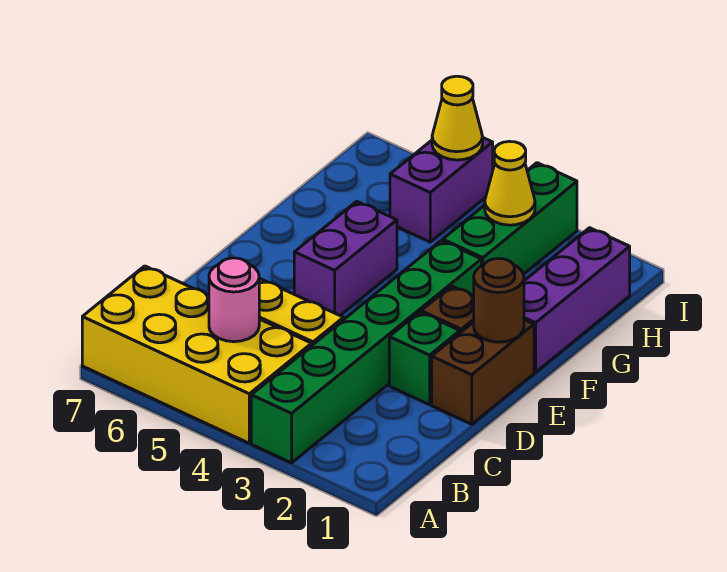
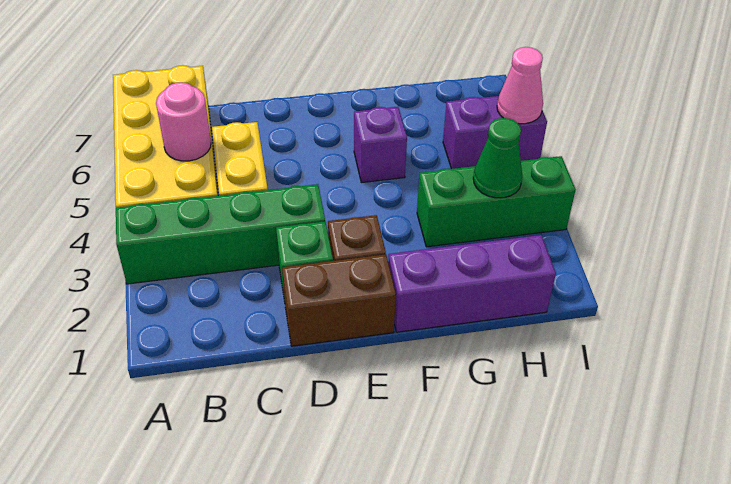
green brick A3:F3 level 1 -> green brick A3:D3 level 1
brown round brick E1 level 2 -> none
purple brick E5:F5 level 1 -> purple brick F5 level 1
yellow cone H3 level 2 -> green cone H3 level 2
yellow cone I5 level 2 -> pink cone I5 level 2

